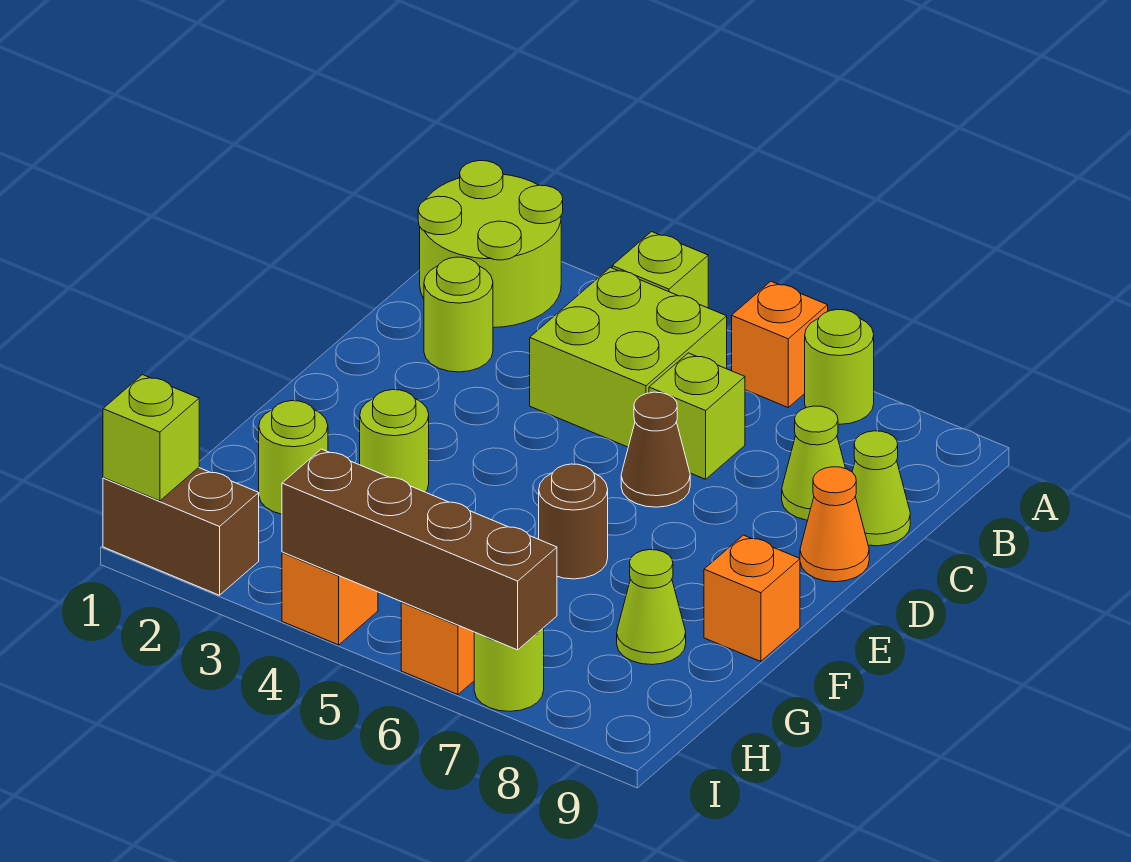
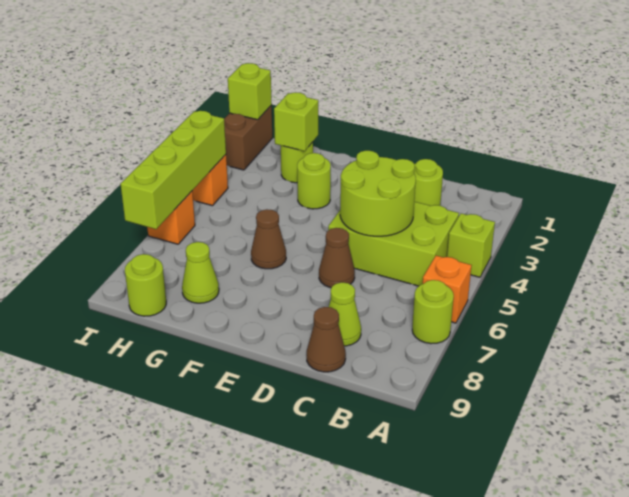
lime round brick A1:B2 level 1 -> lime round brick C4:D5 level 2
lime brick B4:C5 level 1 -> lime brick B4:D5 level 1
lime brick C6 level 1 -> lime brick G2 level 2
lime cone C9 level 1 -> brown cone C9 level 1
orange cone D9 level 1 -> none
brown round brick F6 level 1 -> brown cone F6 level 1
orange brick F9 level 1 -> none
brown brick I4:I7 level 2 -> lime brick I4:I7 level 2
lime round brick I7 level 1 -> lime round brick H9 level 1

